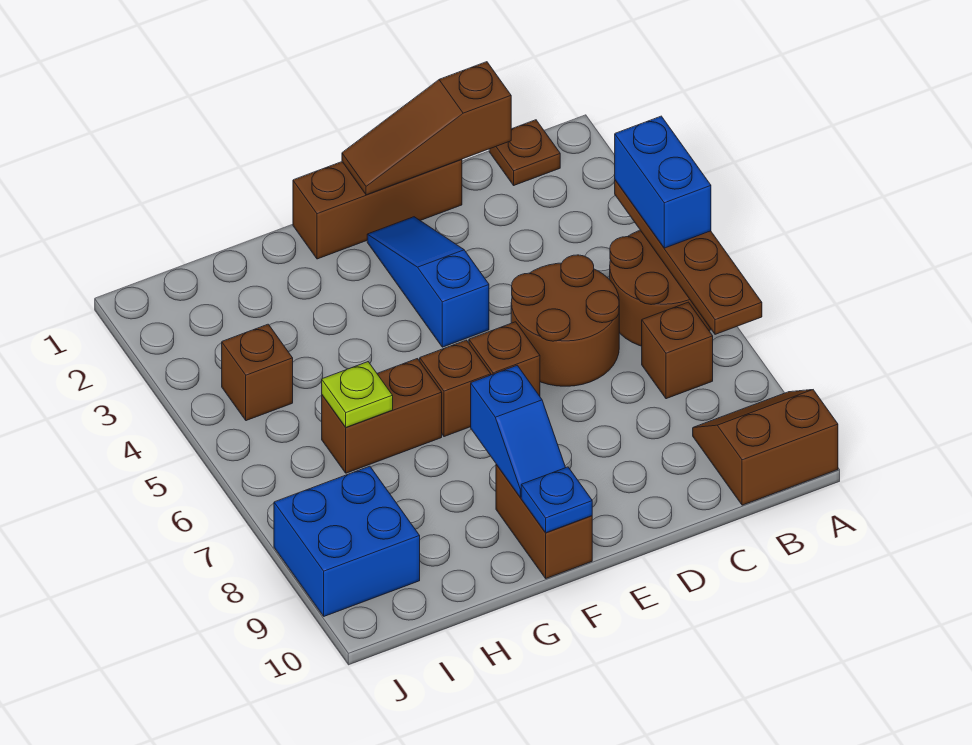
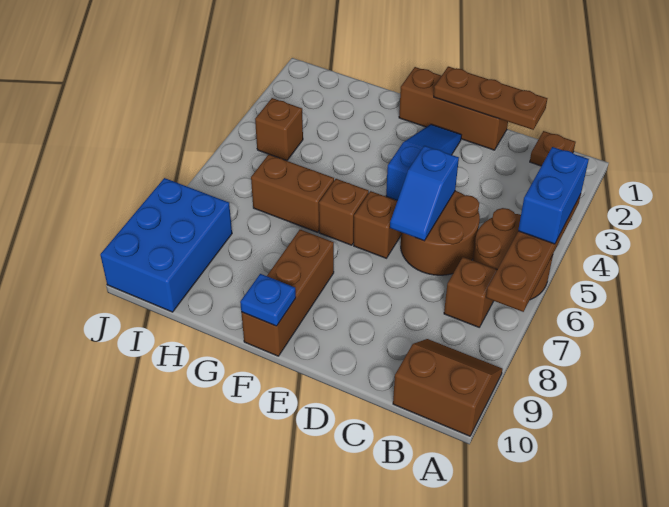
brown slope C1:E1 level 2 top C -> brown plate C1:E1 level 2
blue slope F8:F9 level 2 top 8 -> blue slope D5:D6 level 2 top 5
brown brick F9:F10 level 1 -> brown brick F8:F10 level 1
lime plate H6 level 2 -> none
blue brick I8:J9 level 1 -> blue brick I8:J10 level 1

